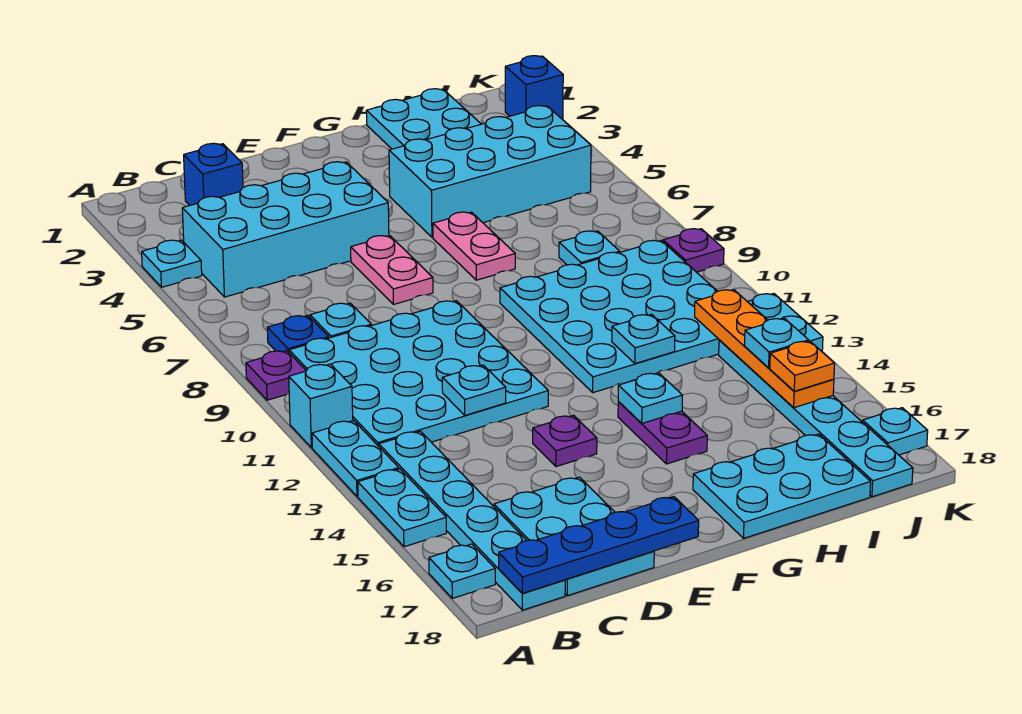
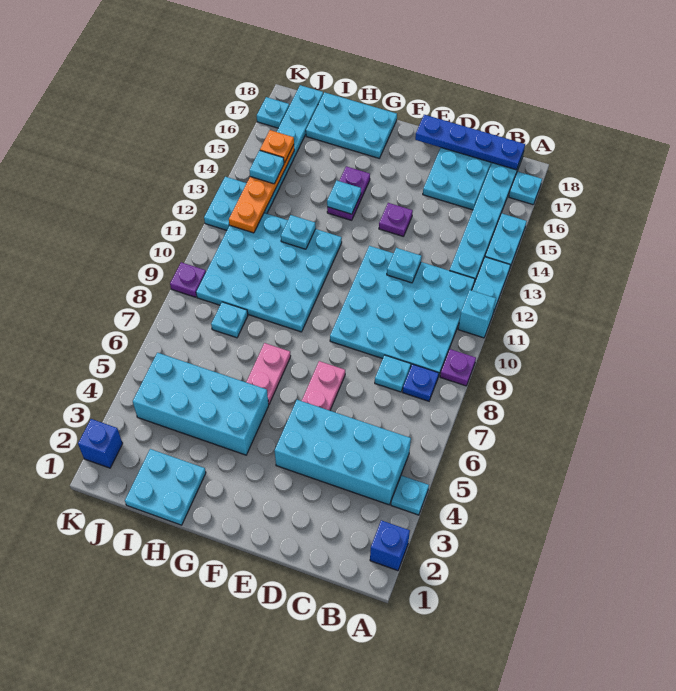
blue brick C2 level 1 -> blue brick A2 level 1

